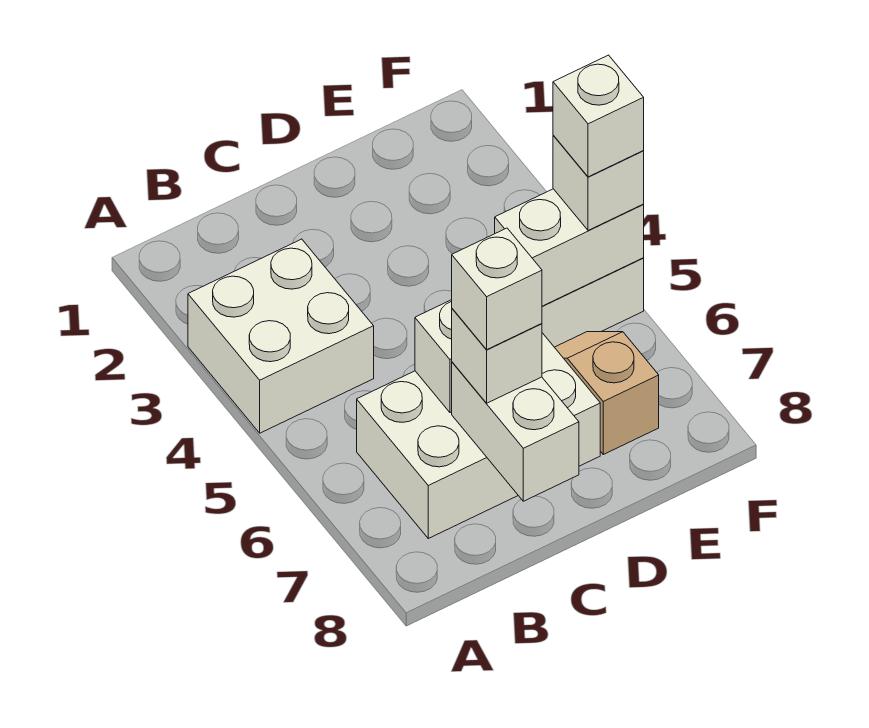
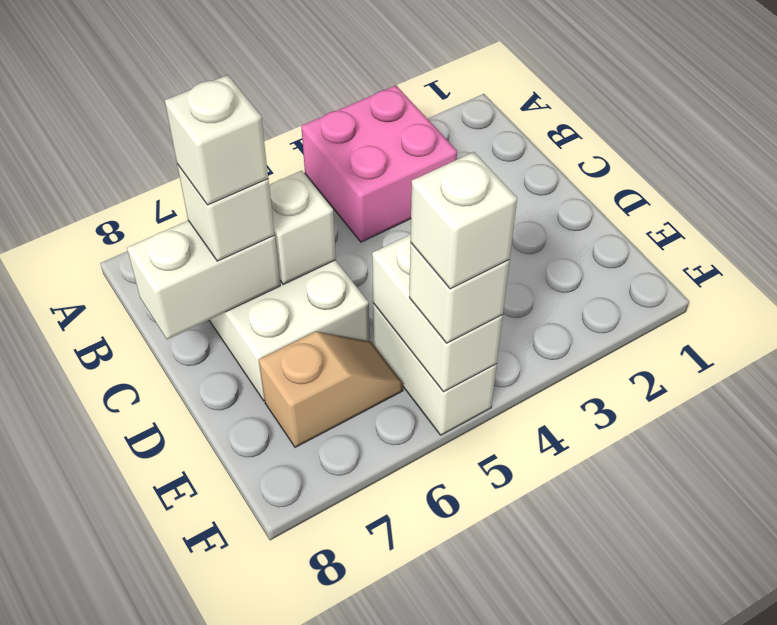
white brick A3:B4 level 1 -> pink brick A3:B4 level 1

